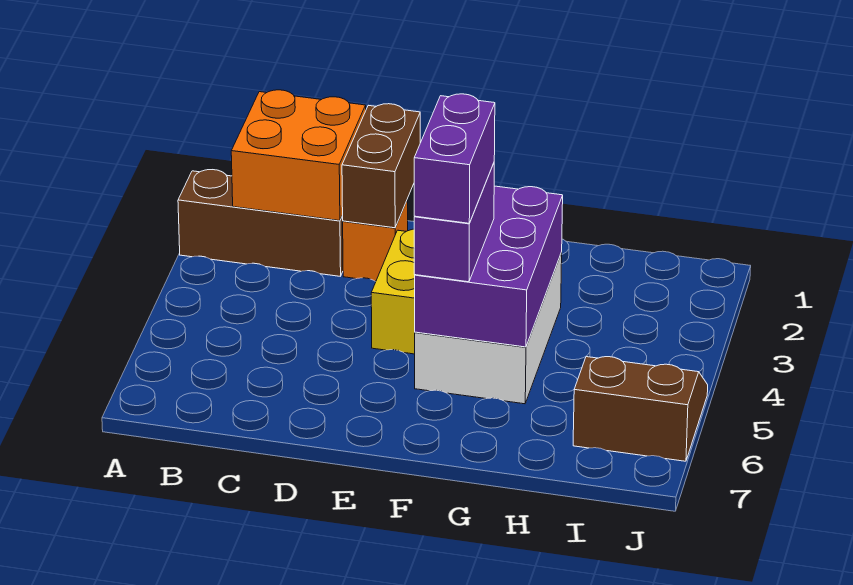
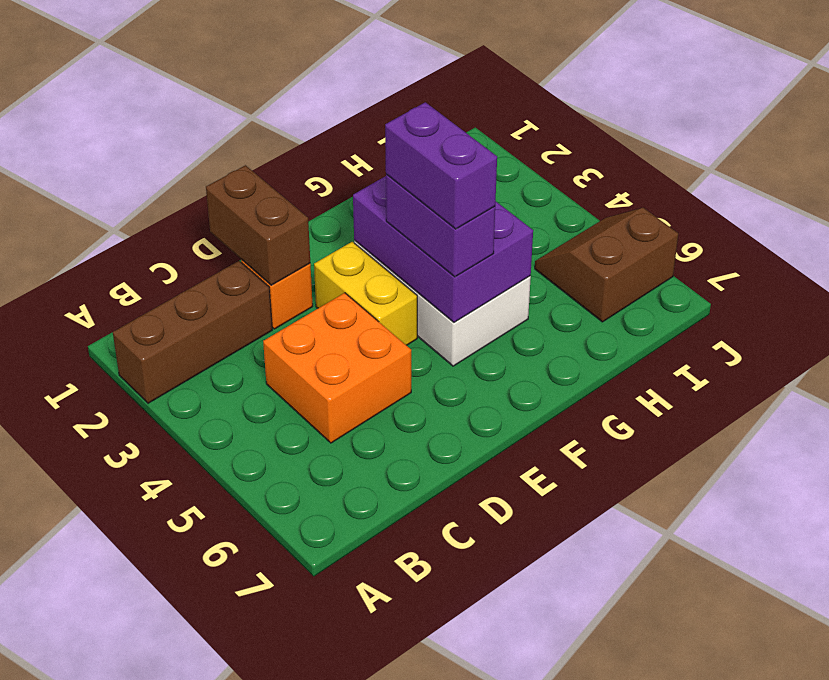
orange brick B1:C2 level 2 -> orange brick C4:D5 level 1

